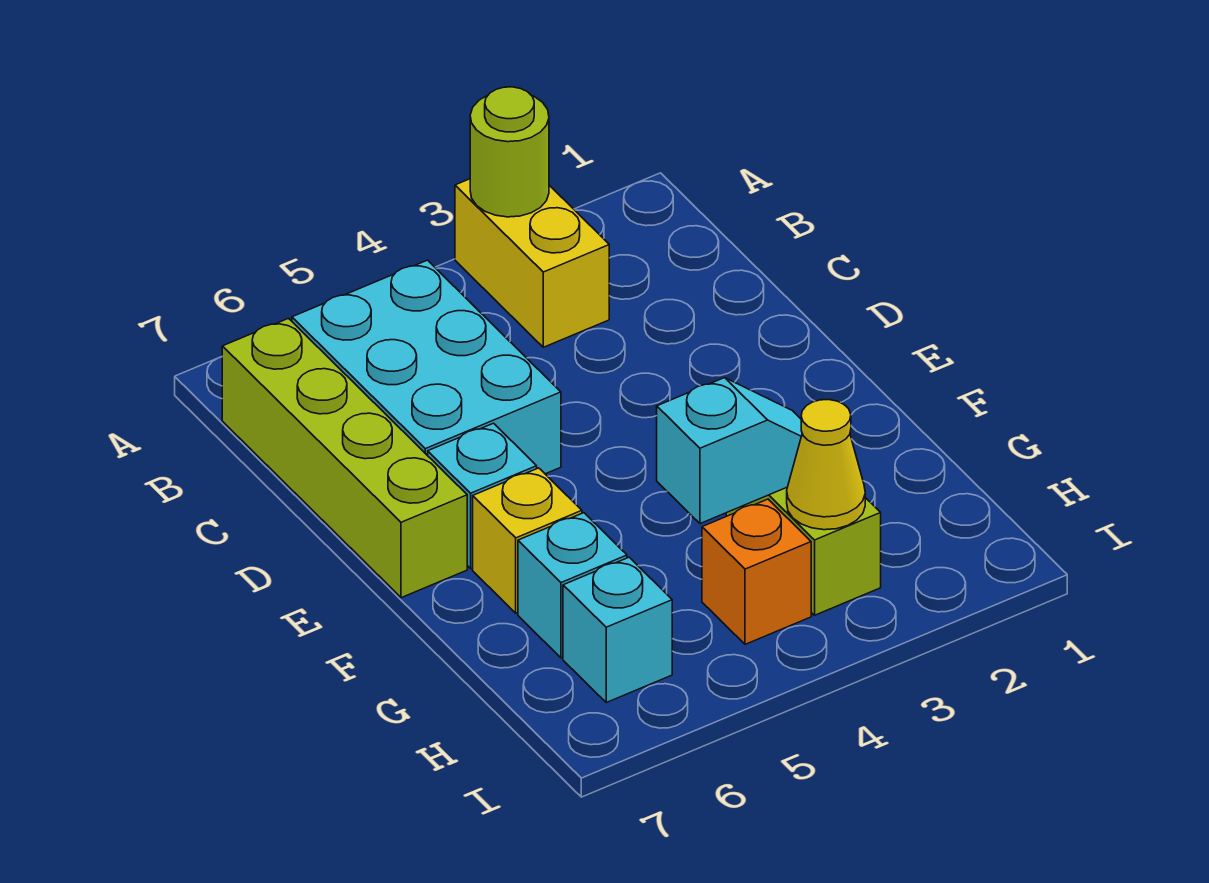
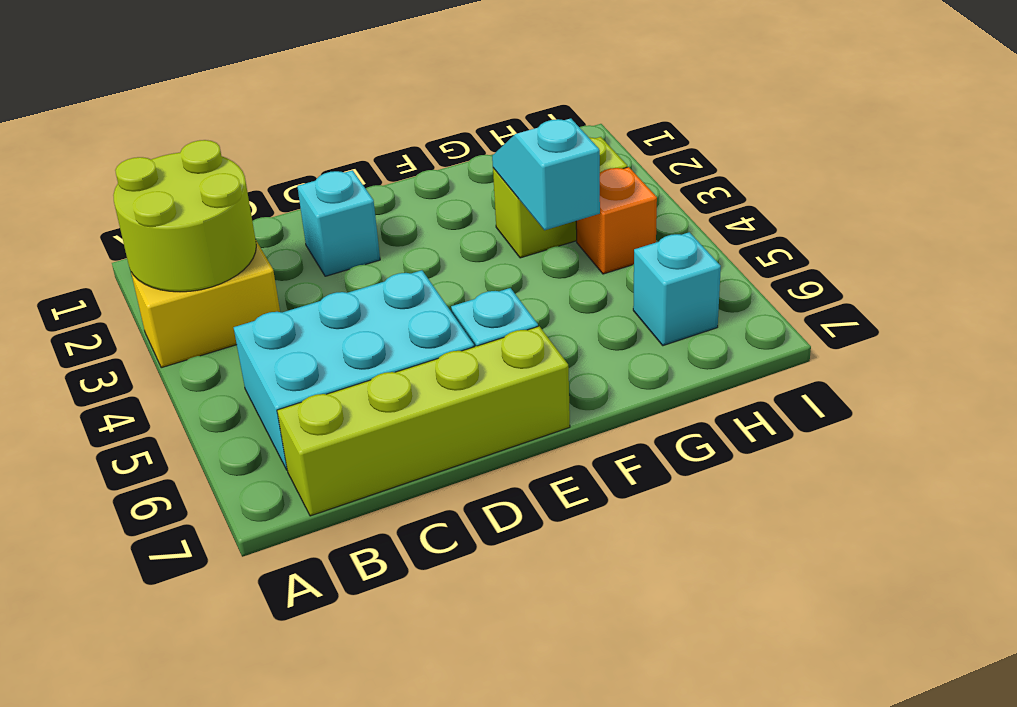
lime round brick A3 level 2 -> lime round brick A2:B3 level 2
yellow brick F6 level 1 -> none
cyan brick G6 level 1 -> cyan brick D2 level 1
yellow cone H3 level 2 -> none

